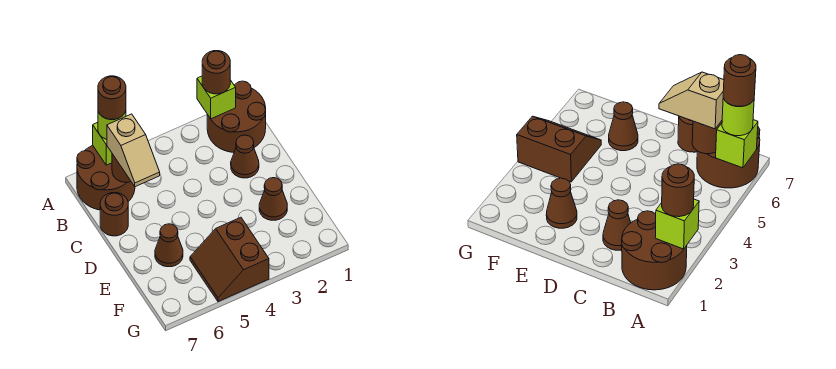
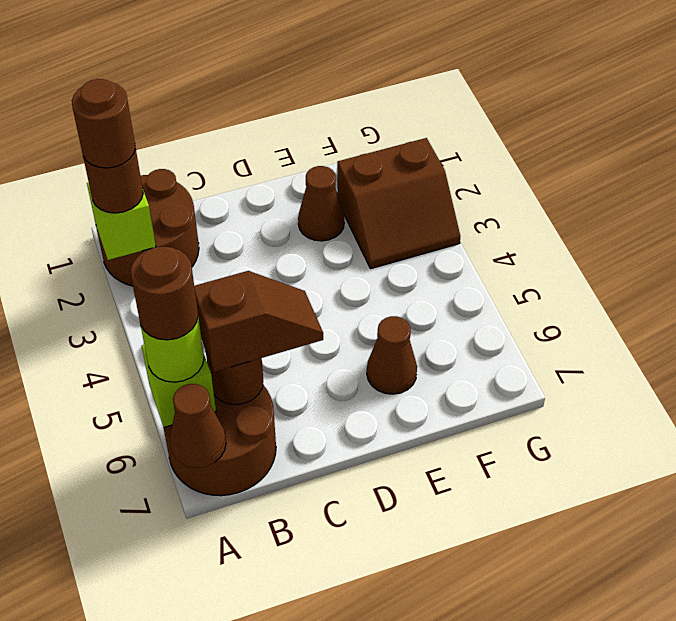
tan slope B6:C6 level 3 top B -> brown slope B6:C6 level 3 top B
brown cone C2 level 1 -> brown cone A7 level 2
brown round brick C7 level 1 -> brown round brick A2 level 4
brown slope F4:G5 level 1 top 4 -> brown slope F2:G3 level 1 top 2

